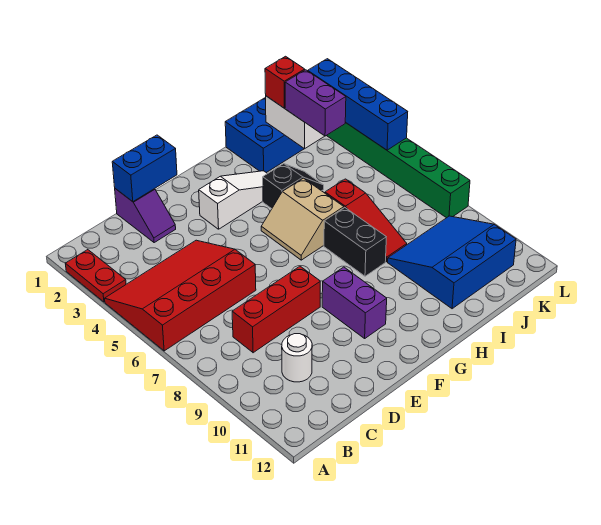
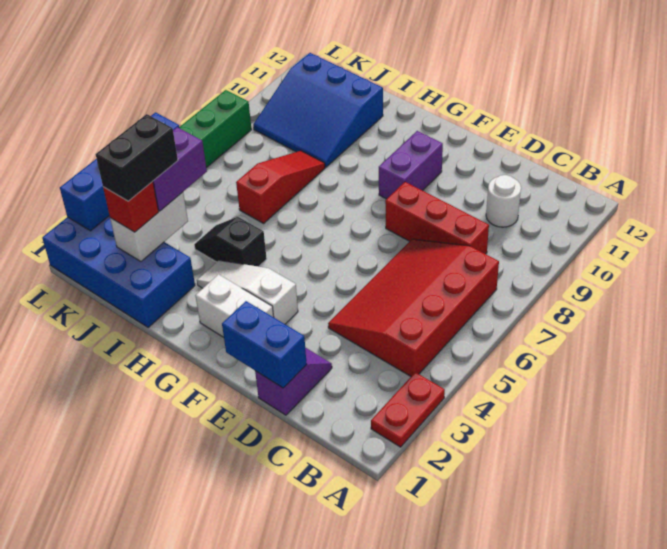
red slope A4:D6 level 1 top 6 -> red slope B4:D7 level 1 top B
none -> white brick F2:G2 level 1
tan slope G5:H6 level 1 top H -> none
black brick H7:H8 level 1 -> black brick J2:J3 level 4

